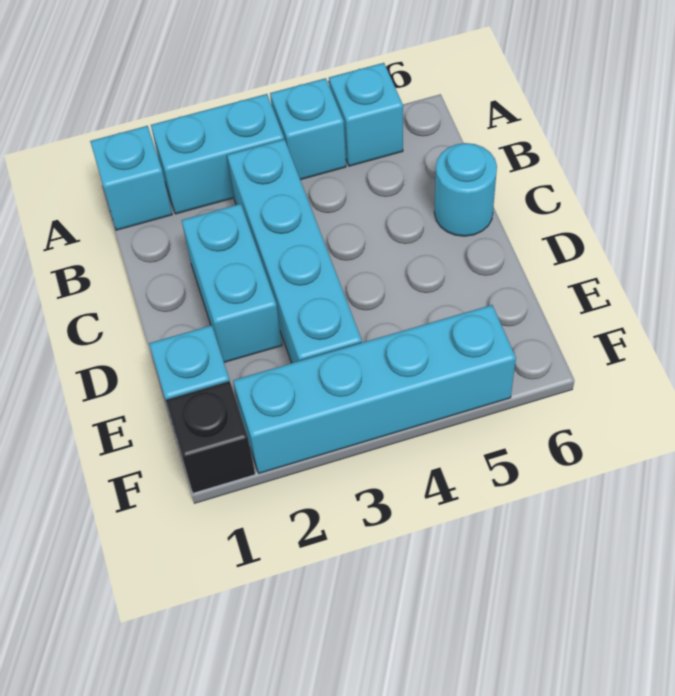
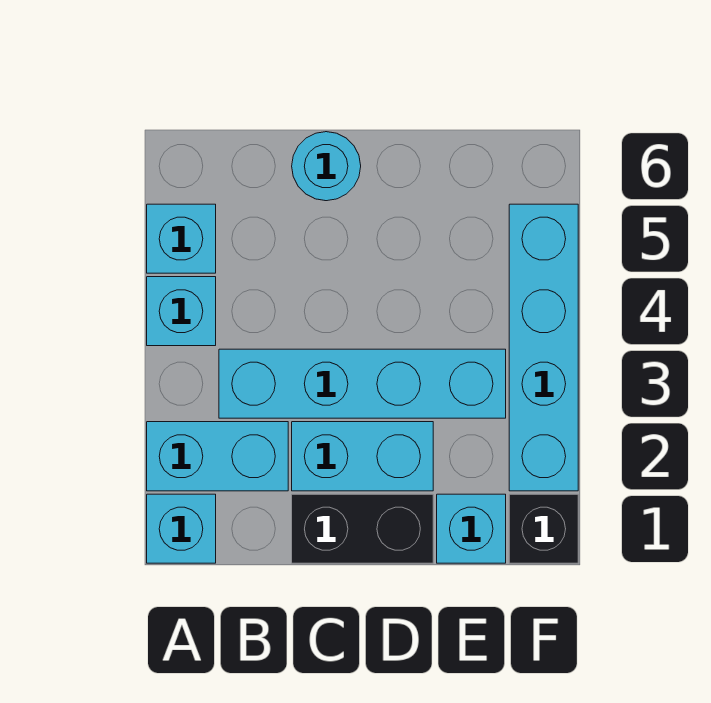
cyan brick A2:A3 level 1 -> cyan brick A2:B2 level 1
none -> black brick C1:D1 level 1

